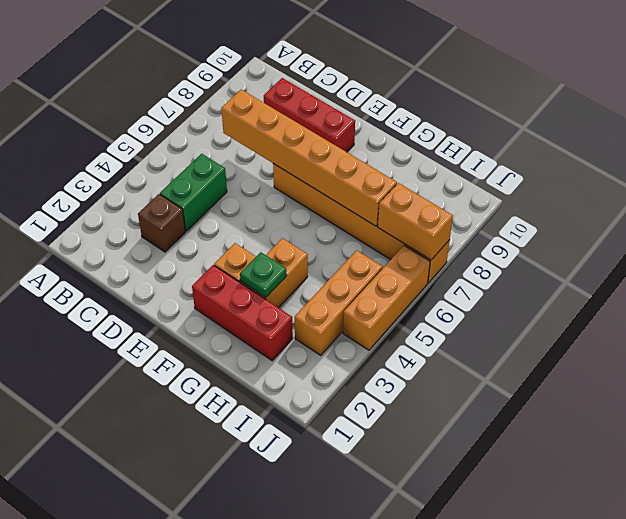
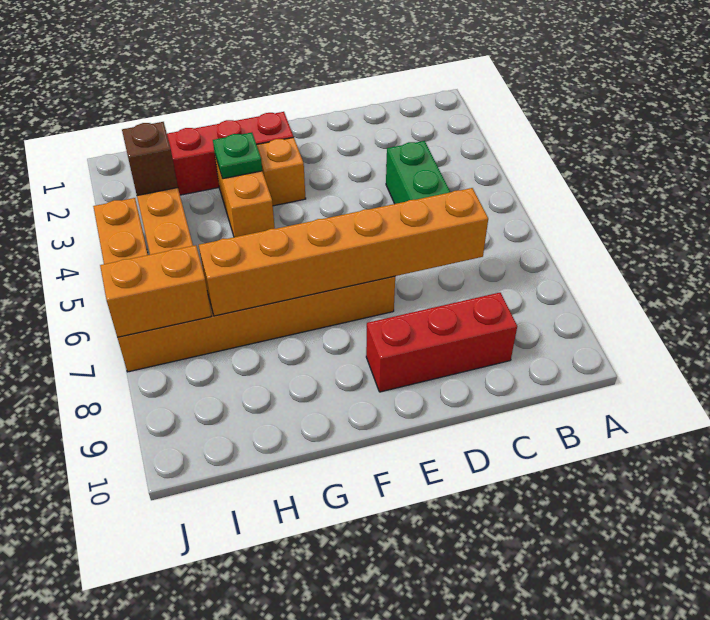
brown brick C3 level 1 -> brown brick I3 level 2

